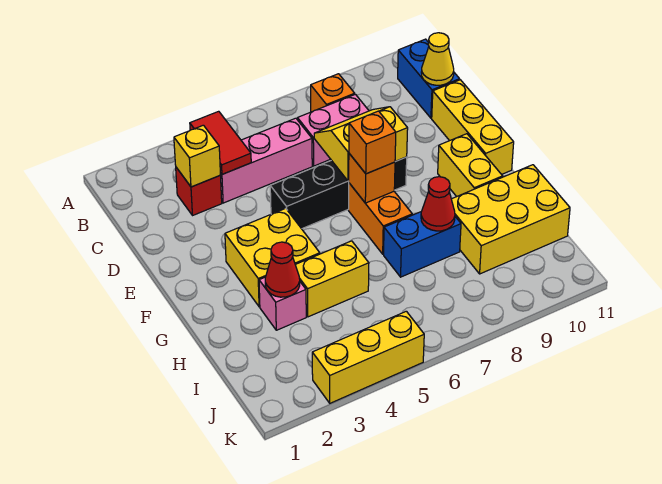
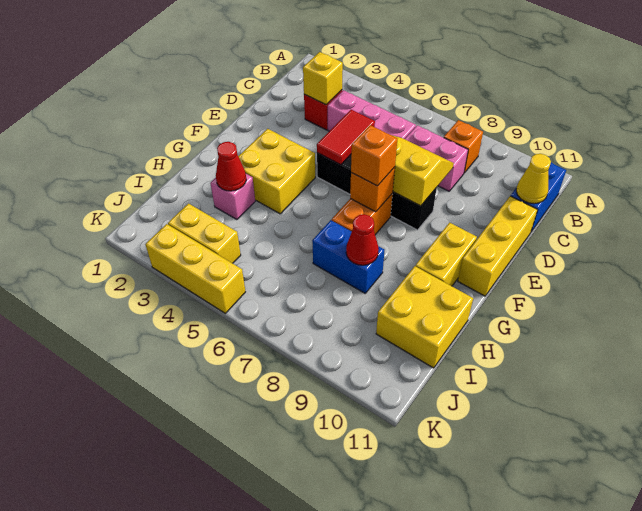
red tile B4:C4 level 2 -> red tile D5:E5 level 2
yellow brick H4:H5 level 1 -> yellow brick J3:J4 level 1
yellow brick H9:I11 level 1 -> yellow brick H10:I11 level 1

